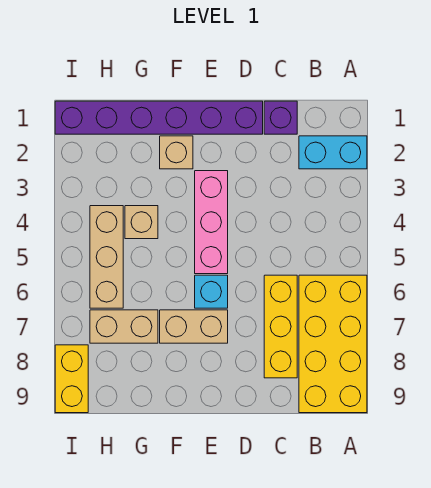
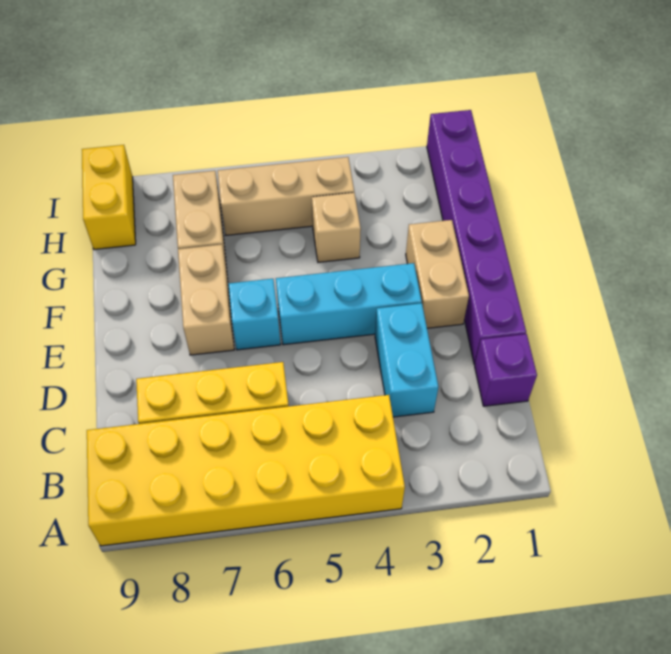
cyan brick A2:B2 level 1 -> cyan brick C3:D3 level 1
yellow brick A6:B9 level 1 -> yellow brick A4:B9 level 1
pink brick E3:E5 level 1 -> cyan brick E3:E5 level 1
tan brick F2 level 1 -> tan brick E2:F2 level 1
yellow brick I8:I9 level 1 -> yellow brick H9:I9 level 1

